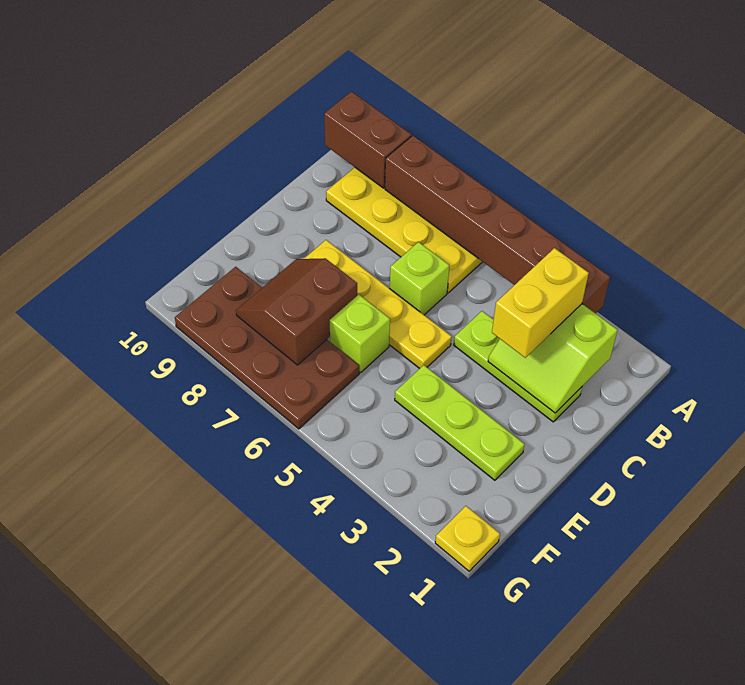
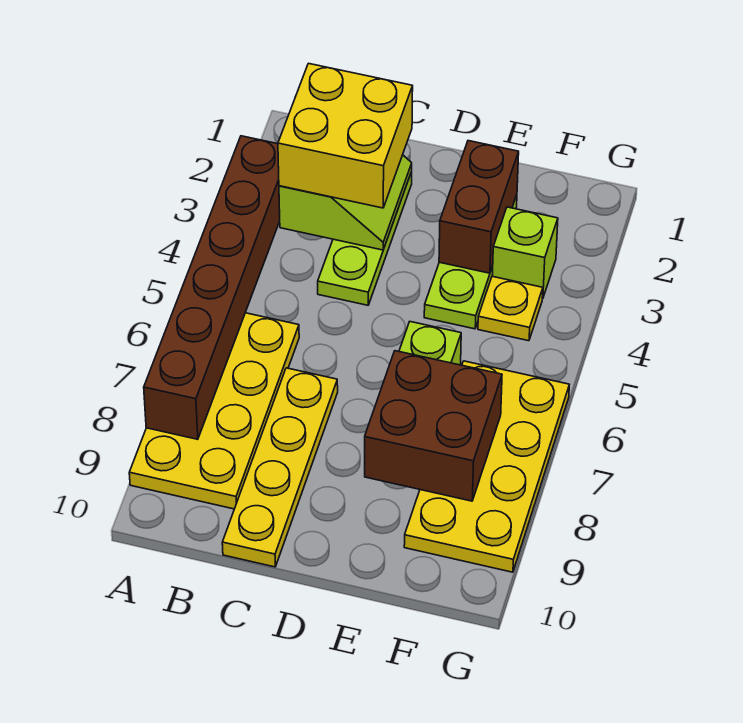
brown brick A9:A10 level 2 -> brown brick E2:E3 level 2
yellow brick B3:C3 level 3 -> yellow brick B2:C3 level 3
lime brick C6 level 1 -> lime brick F3 level 1
yellow plate D5:D8 level 1 -> yellow plate C7:C10 level 1
brown slope E7:F8 level 2 top 7 -> brown brick E7:F8 level 2
brown plate F6:G9 level 1 -> yellow plate F6:G9 level 1
yellow plate G1 level 1 -> yellow plate F4 level 1

